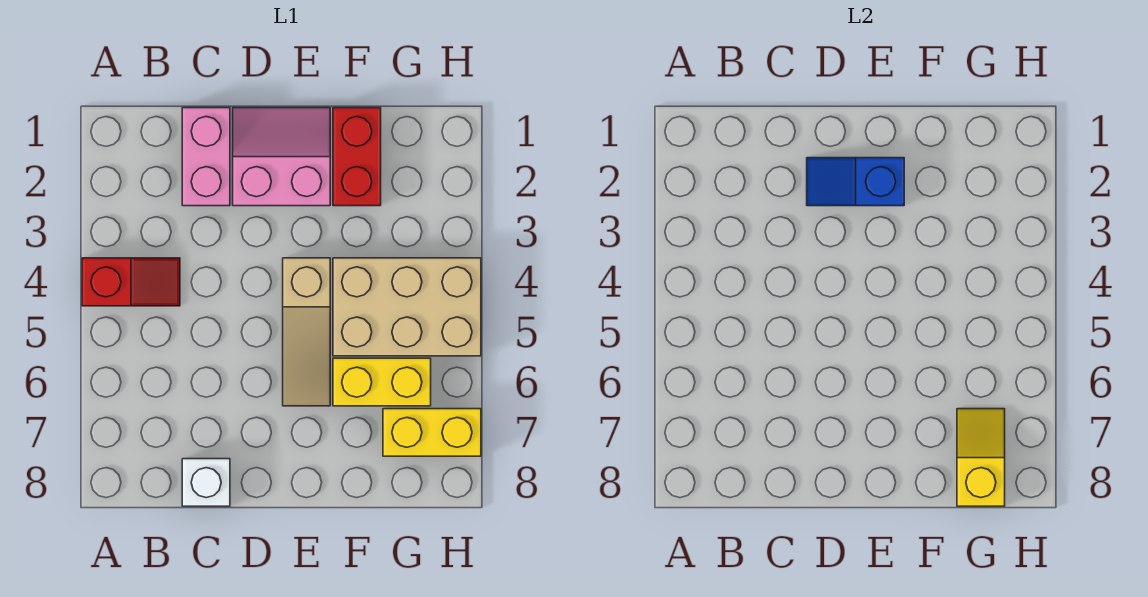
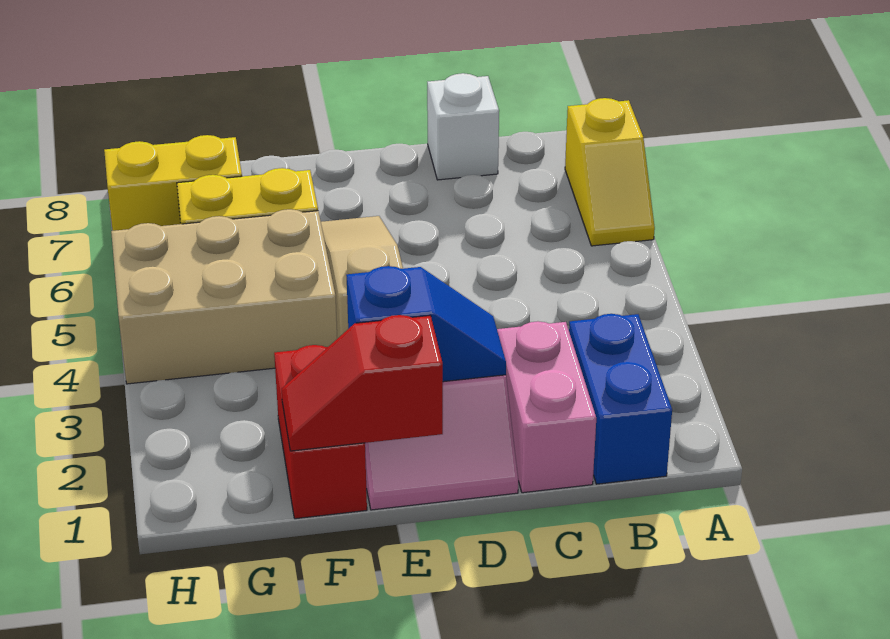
red slope A4:B4 level 1 top A -> red slope E1:F1 level 2 top E
none -> blue brick B1:B2 level 1
yellow slope G7:G8 level 2 top 8 -> yellow slope A6:A7 level 1 top 7

